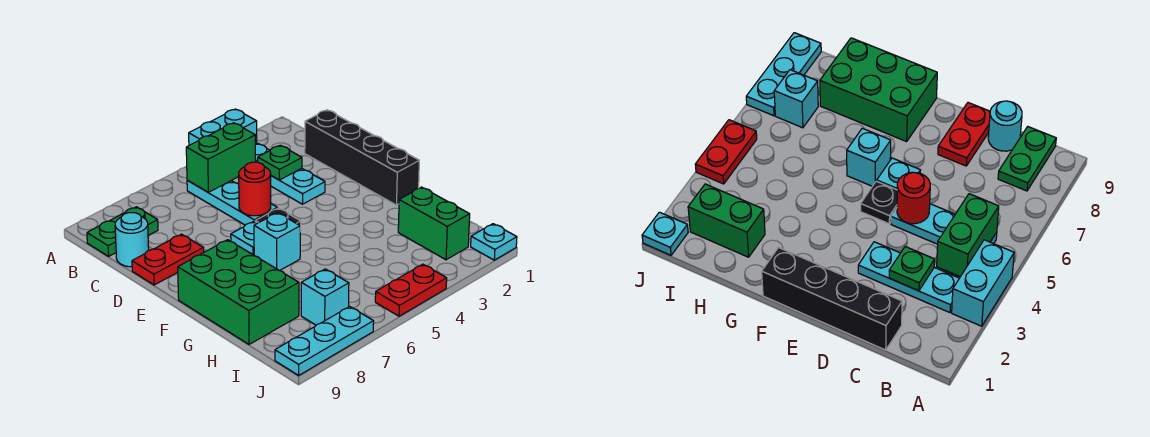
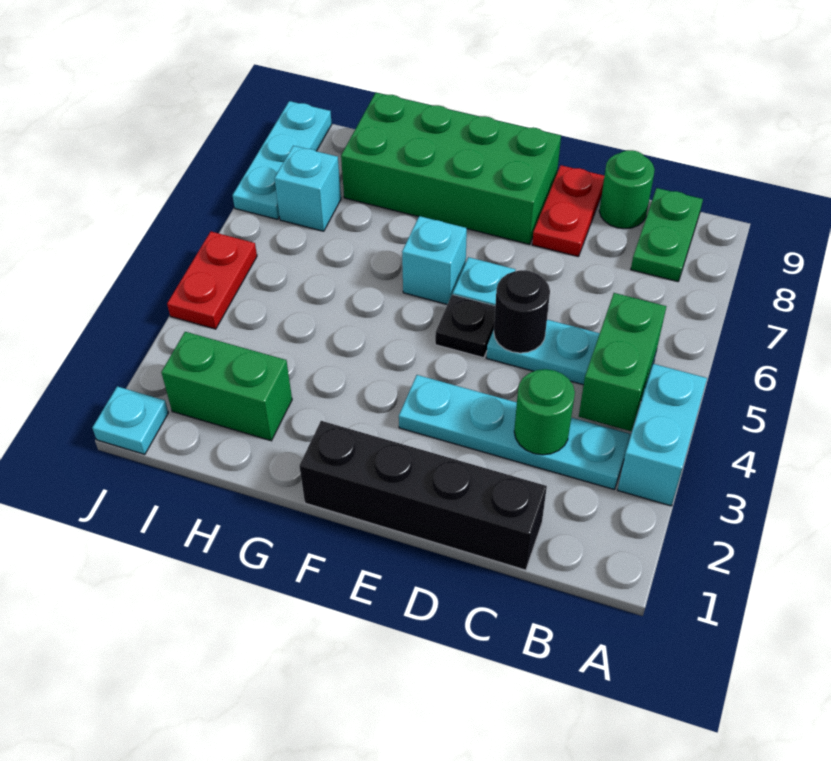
cyan plate B3:D3 level 1 -> cyan plate B3:E3 level 1
green plate C3 level 2 -> green round brick C3 level 2
cyan round brick C9 level 1 -> green round brick C9 level 1
red round brick D5 level 2 -> black round brick D5 level 2
green brick F8:H9 level 1 -> green brick E8:H9 level 1

